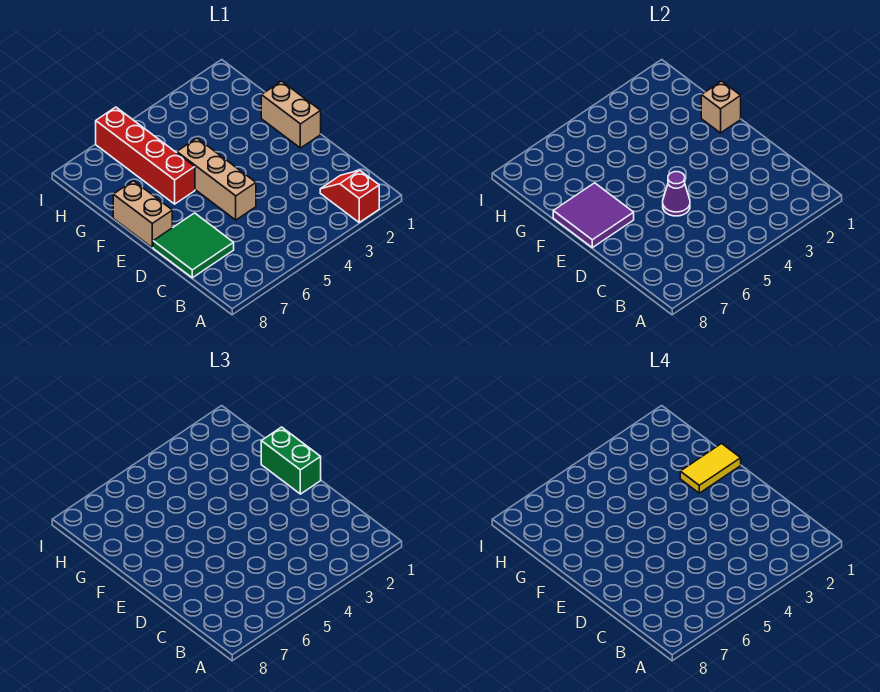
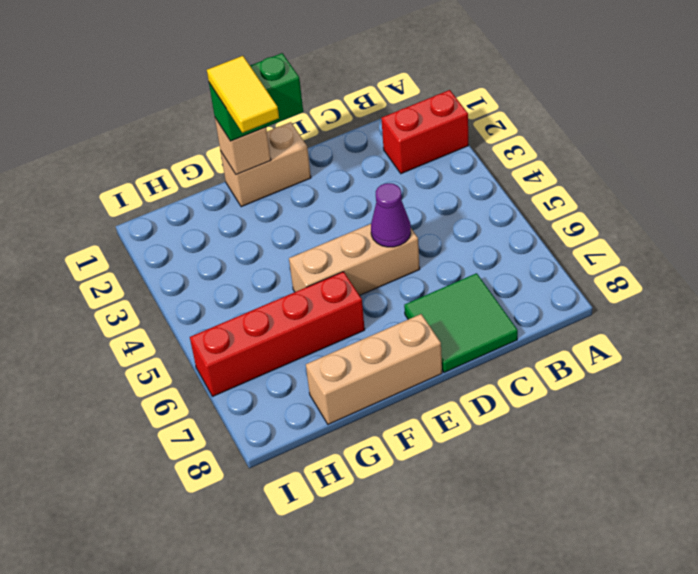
red slope A2:B2 level 1 top A -> red brick A2:B2 level 1
purple tile E7:F8 level 2 -> none
tan brick E8:F8 level 1 -> tan brick E8:G8 level 1

